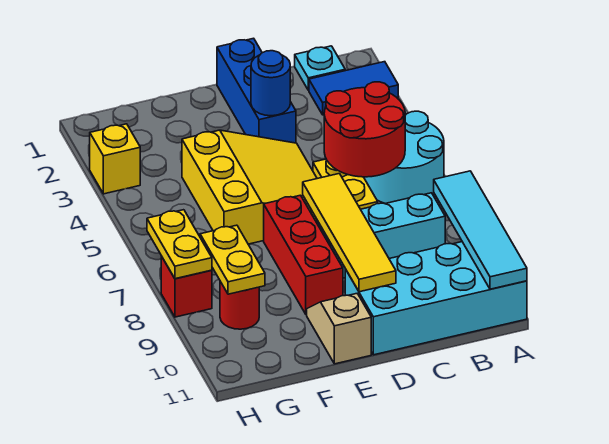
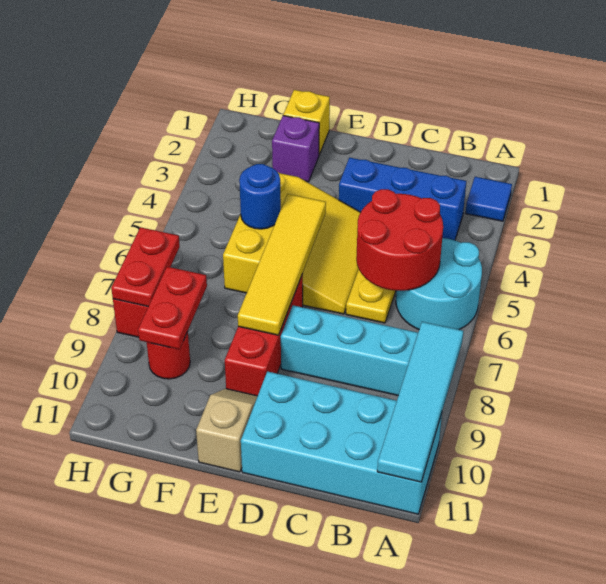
blue tile A2:B2 level 1 -> blue tile A2 level 1
cyan plate B1 level 1 -> none
blue brick D1:D3 level 1 -> blue brick B3:D3 level 1
blue round brick D3 level 2 -> blue round brick F5 level 2
yellow tile D7:D10 level 2 -> yellow tile E5:E8 level 2
none -> purple brick F2 level 1
yellow plate G8:G9 level 2 -> red plate G8:G9 level 2
yellow brick H3 level 1 -> yellow brick F1 level 1
yellow plate H7:H8 level 2 -> red plate H7:H8 level 2

